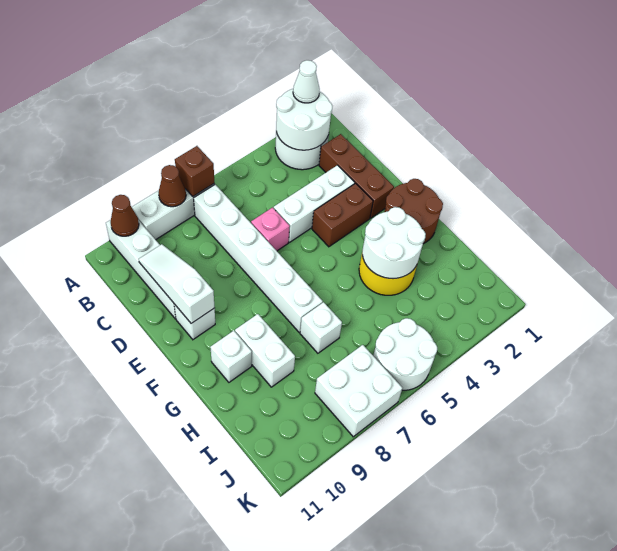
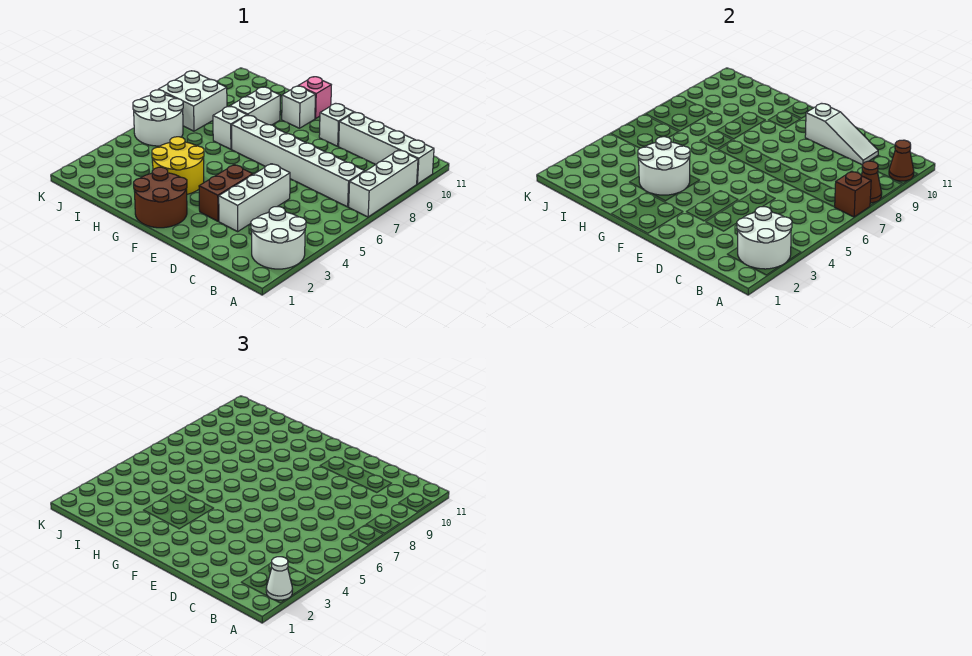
brown brick C2:E2 level 1 -> none
pink brick D6 level 1 -> pink brick G11 level 1
white brick G9:H9 level 1 -> white brick H8:H9 level 1

